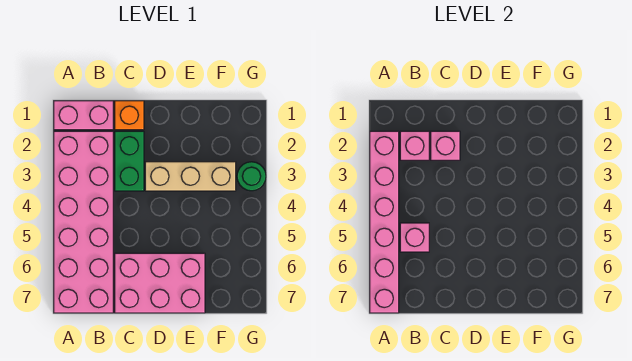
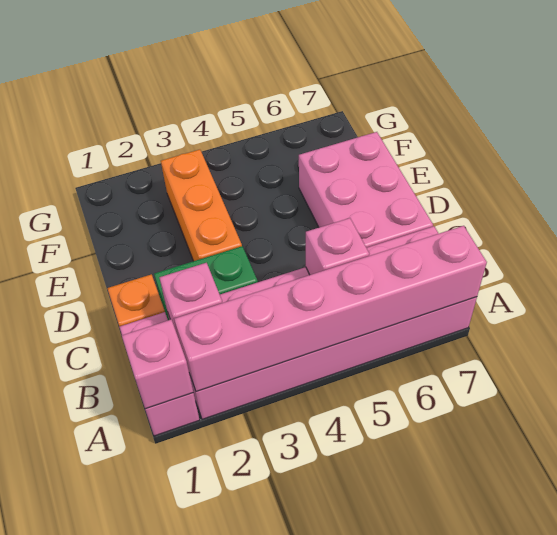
pink brick C2 level 2 -> pink brick A1 level 2
tan brick D3:F3 level 1 -> orange brick D3:F3 level 1
green round brick G3 level 1 -> none

